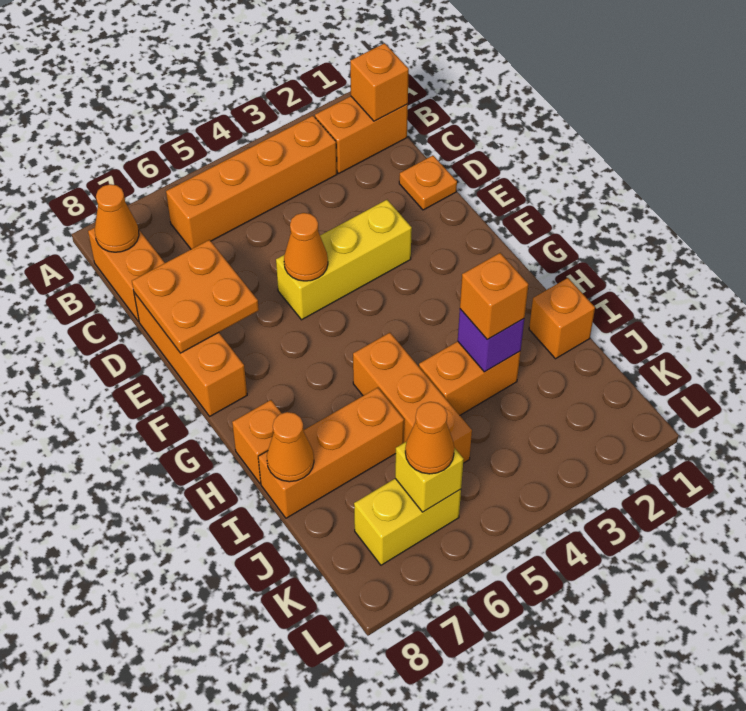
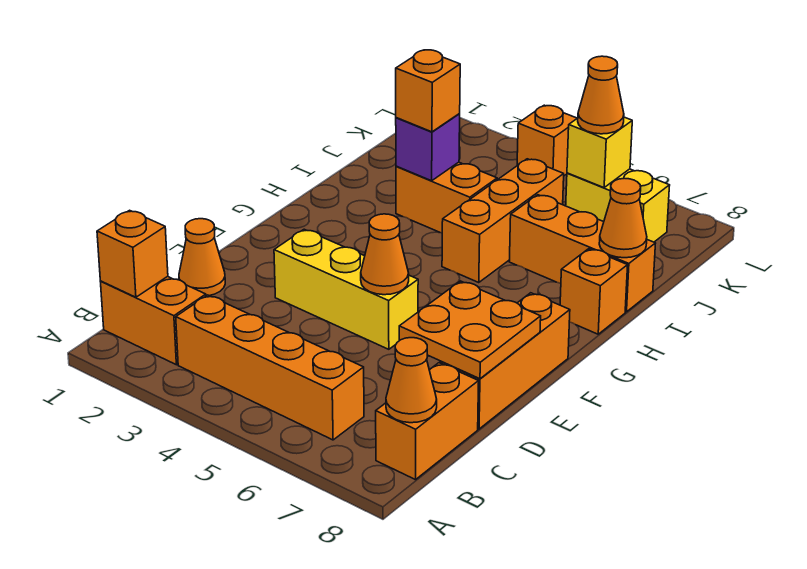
orange plate D1 level 1 -> orange cone D1 level 1
orange brick I1 level 1 -> orange brick L4 level 1

